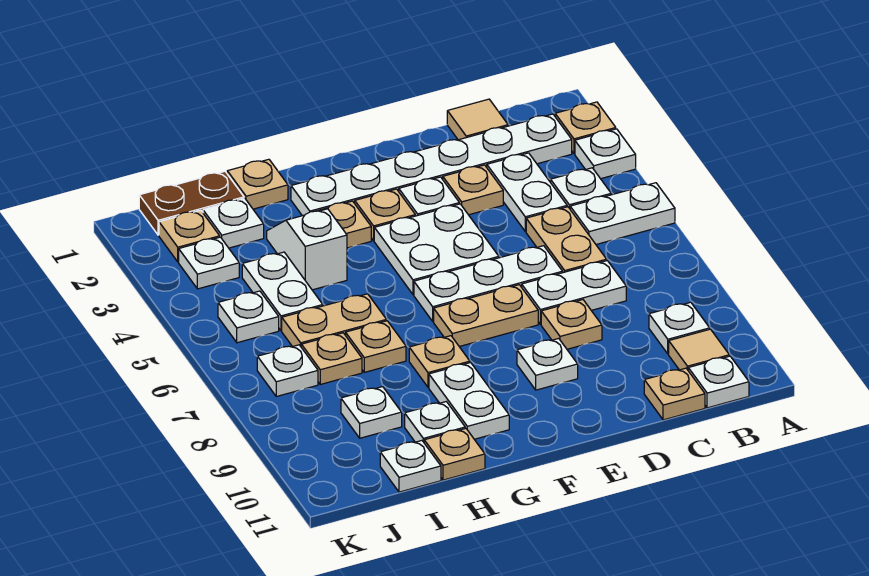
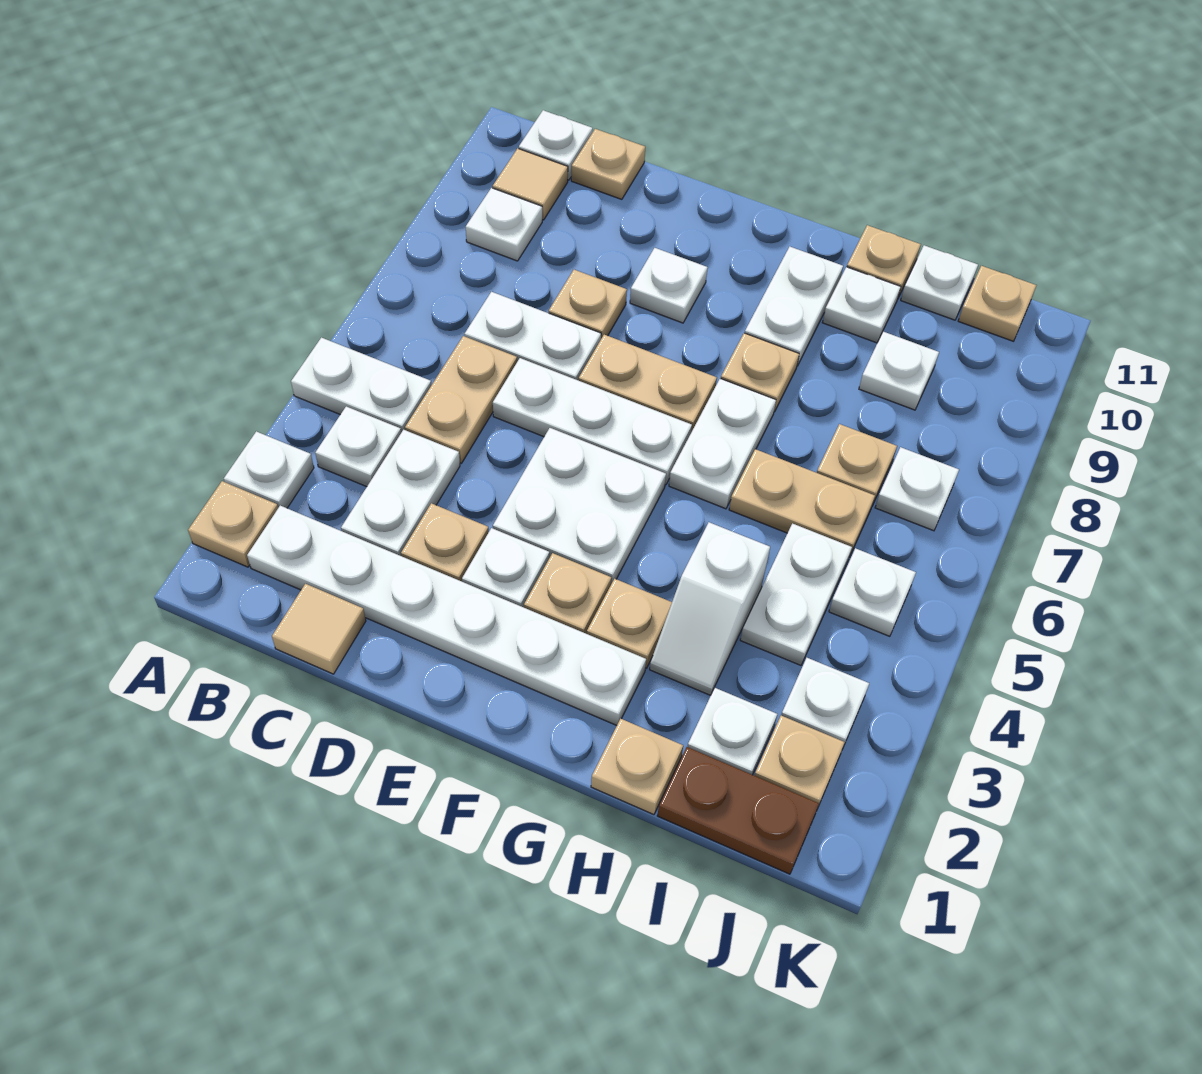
none -> white plate G6:G7 level 1
tan plate H7 level 1 -> tan plate J11 level 1

